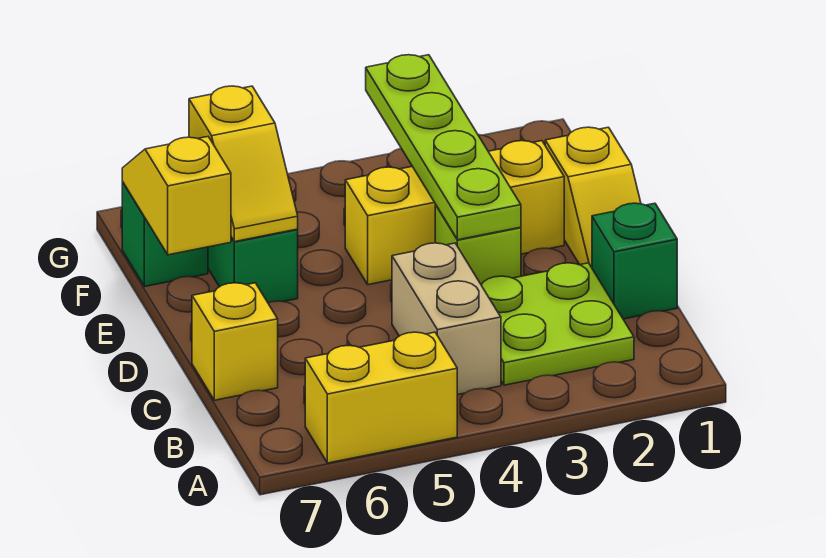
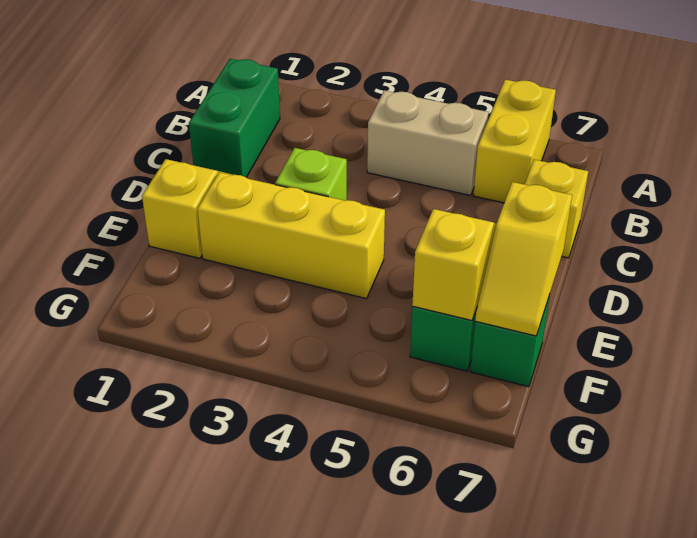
yellow brick A5:A6 level 1 -> yellow brick A6:B6 level 1
lime plate B2:C3 level 1 -> none
tan brick B4:C4 level 1 -> tan brick B4:B5 level 1
green brick C1 level 1 -> green brick B1:C1 level 1
lime plate D3:G3 level 2 -> none

